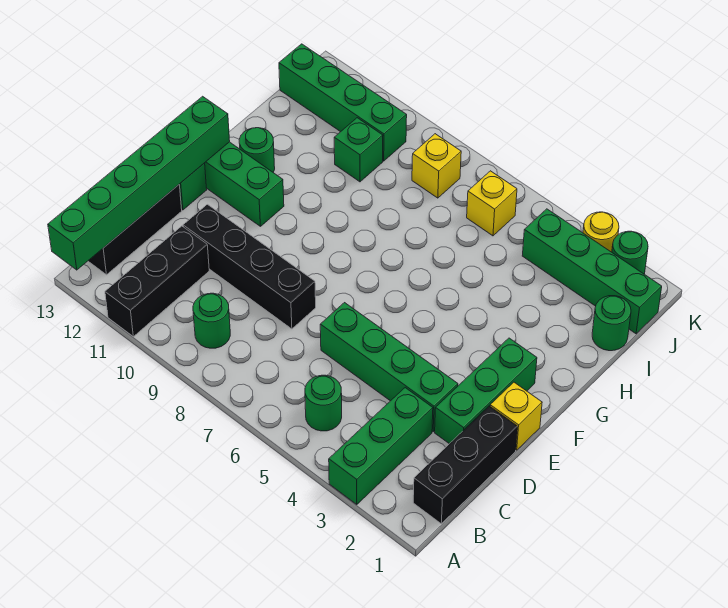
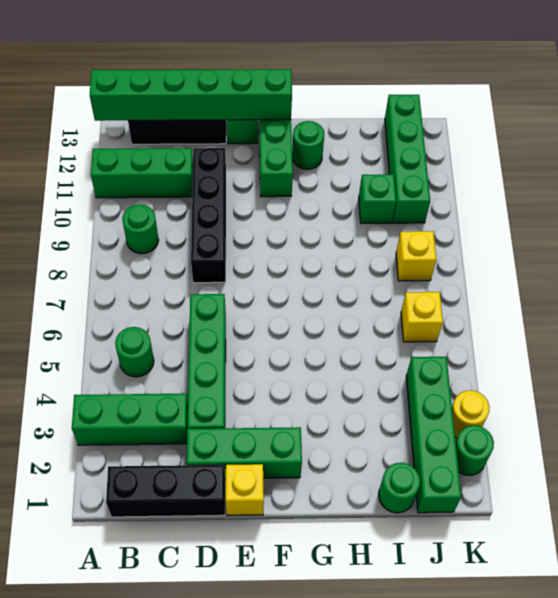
black brick A11:C11 level 1 -> green brick A11:C11 level 1

